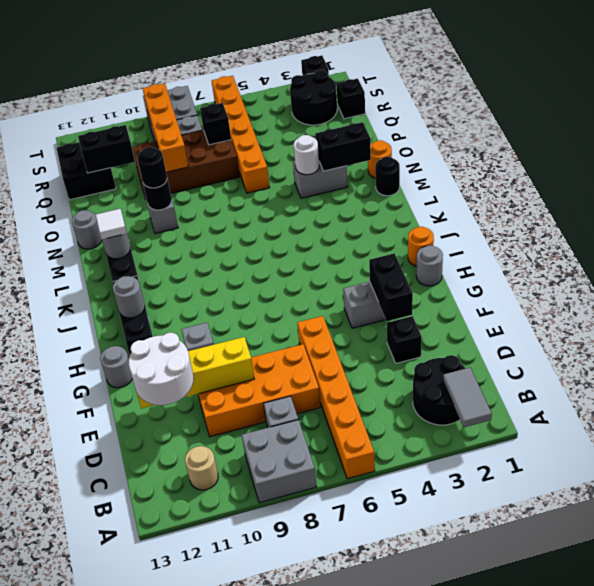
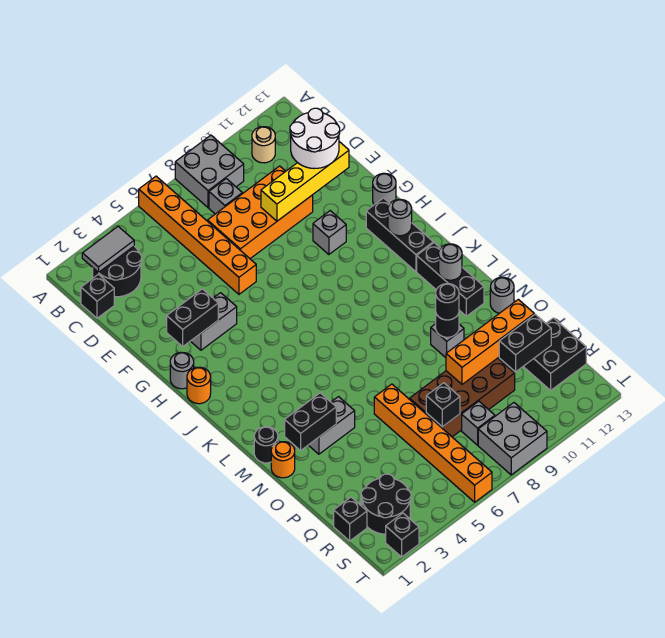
grey tile A2:B2 level 2 -> grey tile B2:B3 level 2
black brick E3 level 1 -> black brick C1 level 1
black brick F3:G3 level 2 -> black brick G2:G3 level 2
white tile L12 level 3 -> none
white round brick N4 level 2 -> none
orange brick P9:S9 level 2 -> orange brick P9:P12 level 2

